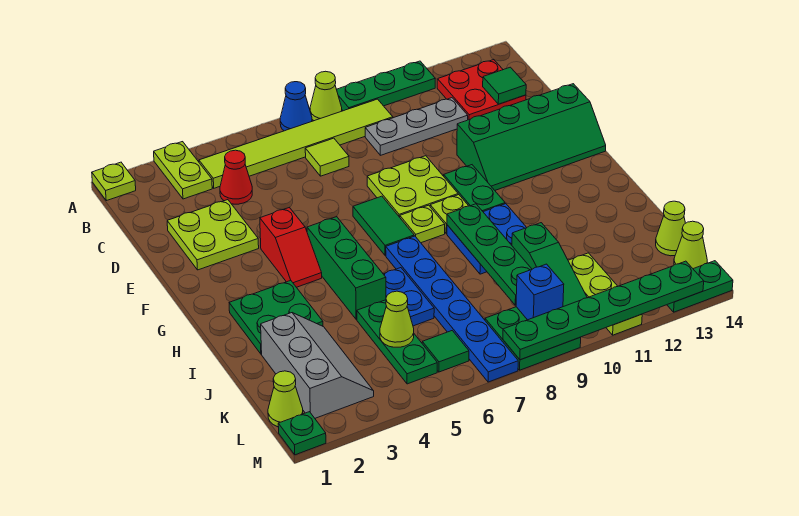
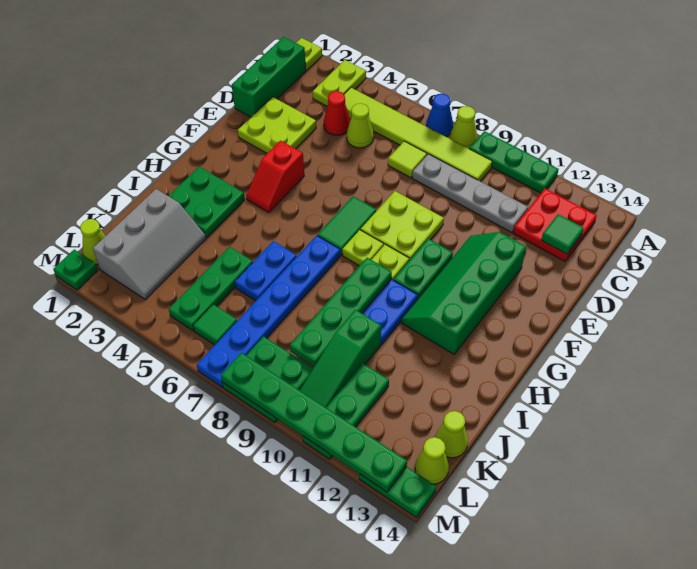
grey plate C9:C11 level 1 -> grey plate C8:C11 level 1
green slope E11:F14 level 1 top E -> green slope E11:H12 level 1 top 12
green brick G5:I5 level 1 -> green brick B1:D1 level 1
lime cone K5 level 2 -> lime cone C5 level 1
lime plate K11:M11 level 1 -> green plate K11:M11 level 1
blue brick L9 level 2 -> none

